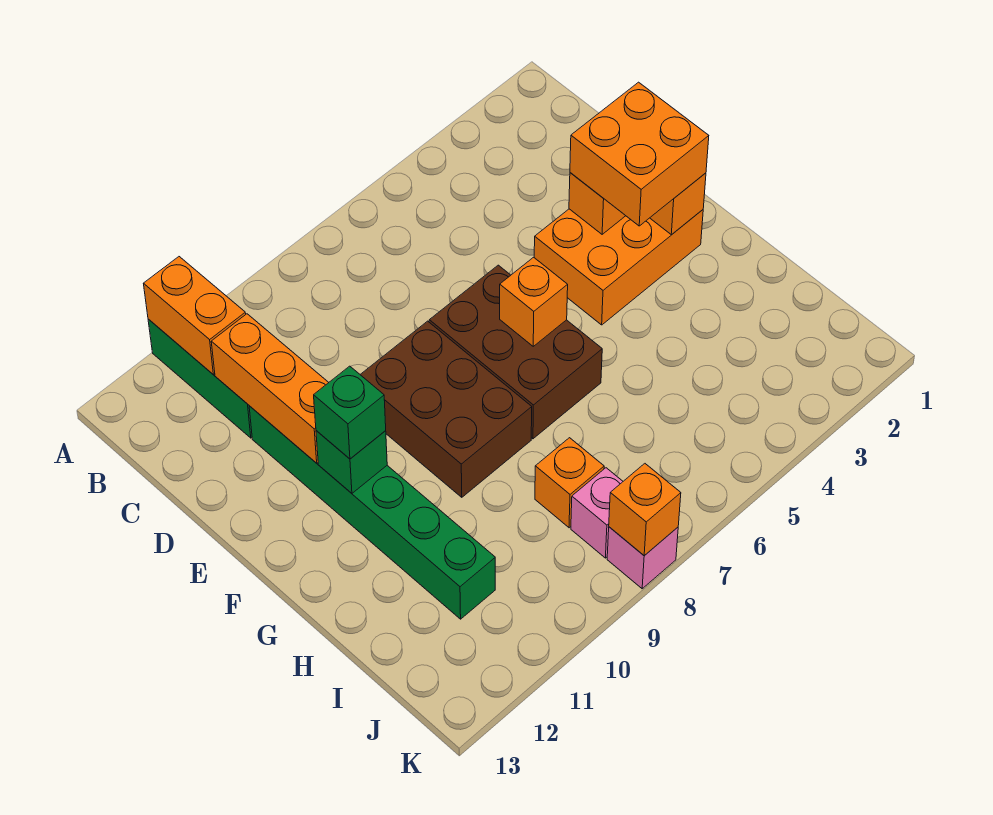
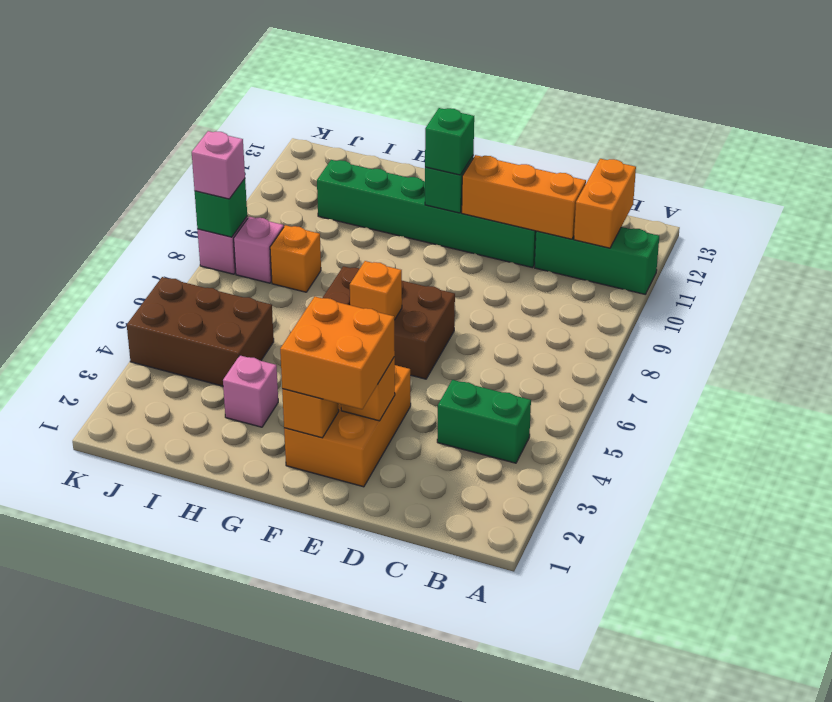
orange brick A11:B11 level 2 -> orange brick B11:B12 level 2
none -> green brick B4:C4 level 1
brown brick E8:G9 level 1 -> brown brick I4:K5 level 1
none -> pink brick H3 level 1
orange brick K8 level 2 -> green brick K8 level 2
none -> pink brick K8 level 3

